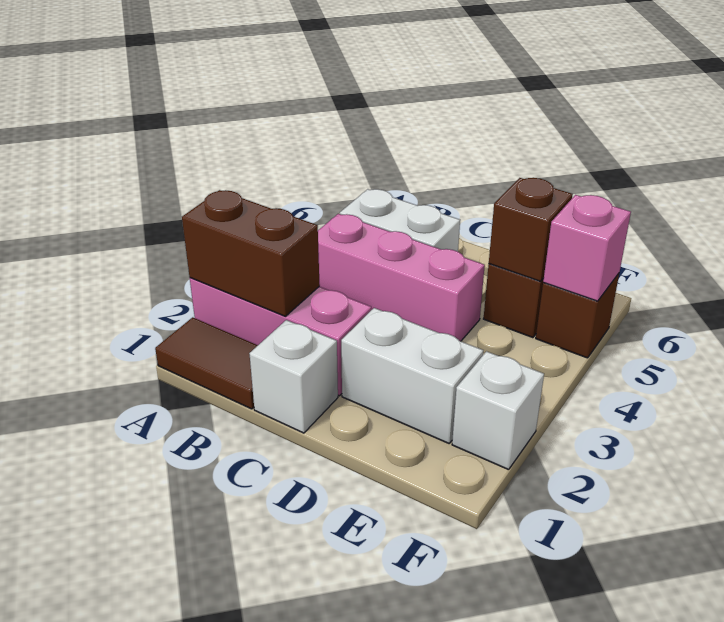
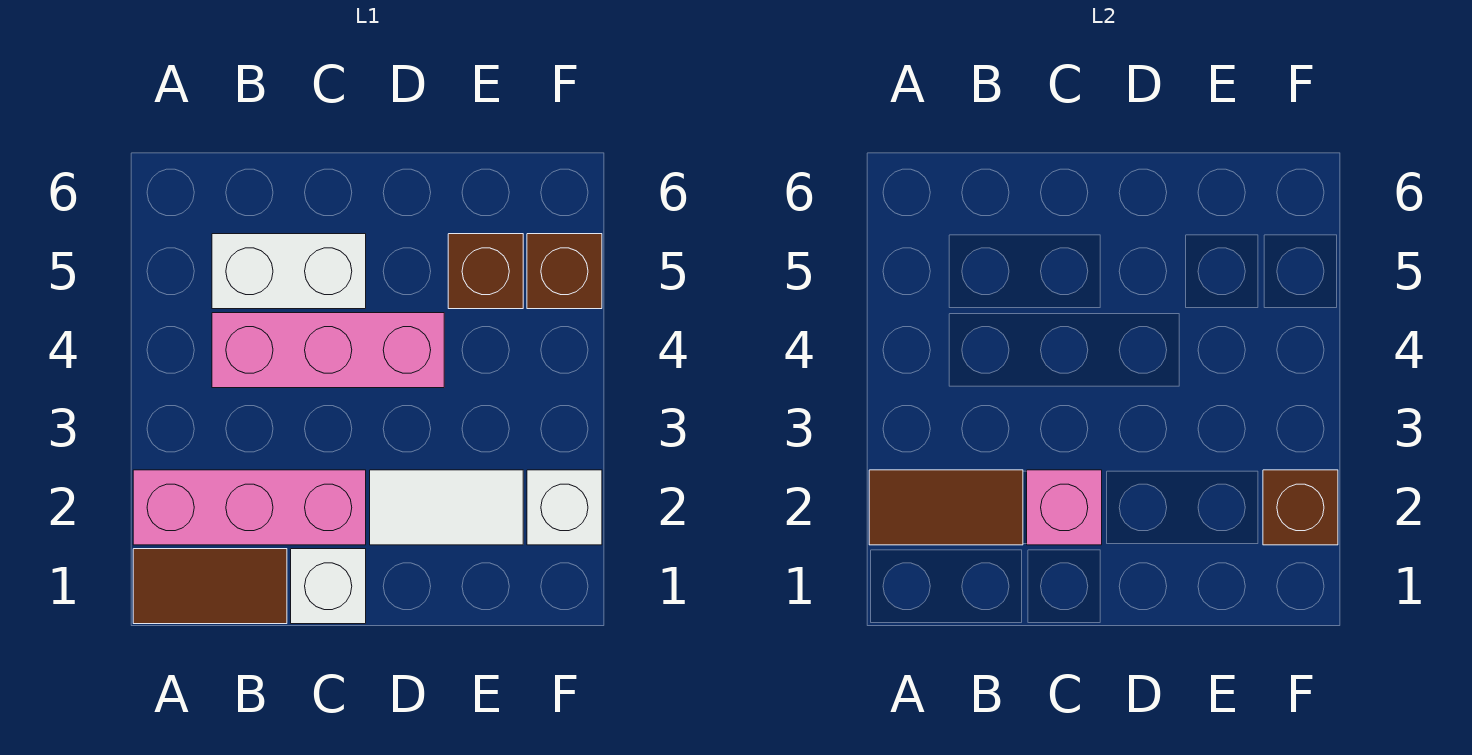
brown brick A2:B2 level 2 -> brown tile A2:B2 level 2
white brick D2:E2 level 1 -> white tile D2:E2 level 1
brown brick E5 level 2 -> brown brick F2 level 2
pink brick F5 level 2 -> pink brick C2 level 2

